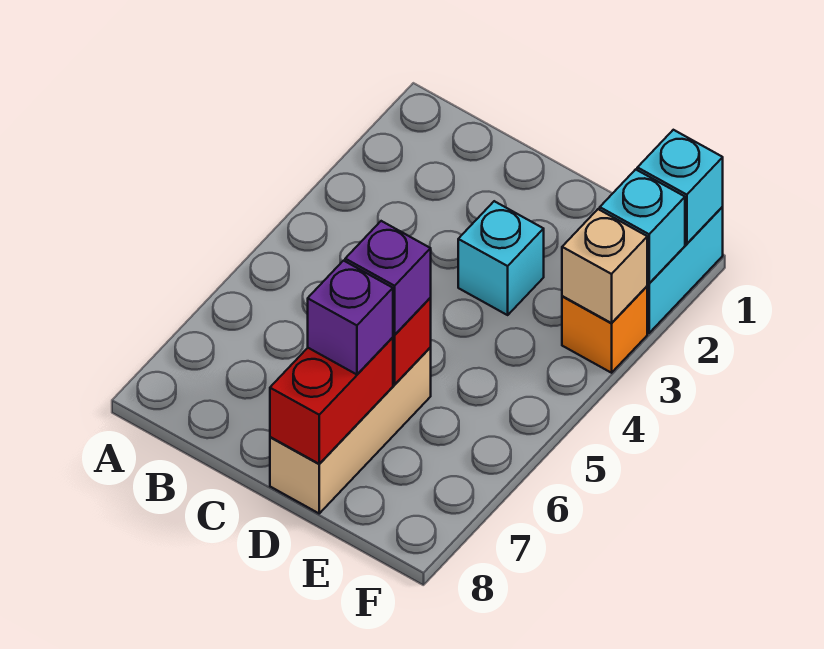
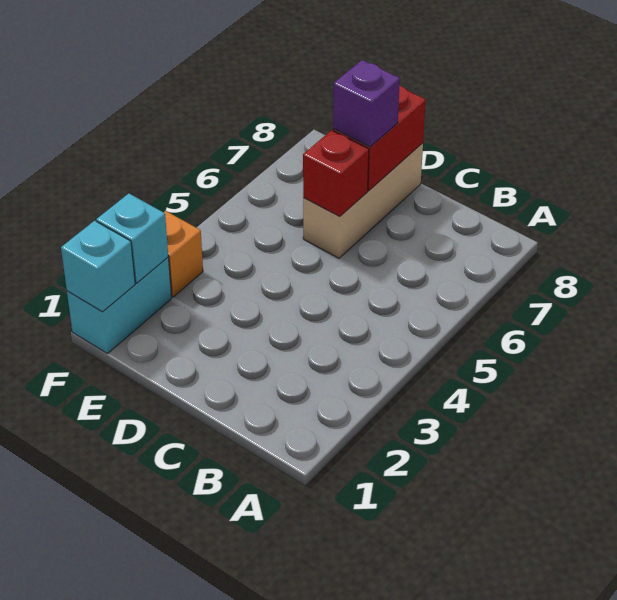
cyan brick D3 level 1 -> none
purple brick D6 level 3 -> none
tan brick F3 level 2 -> none

